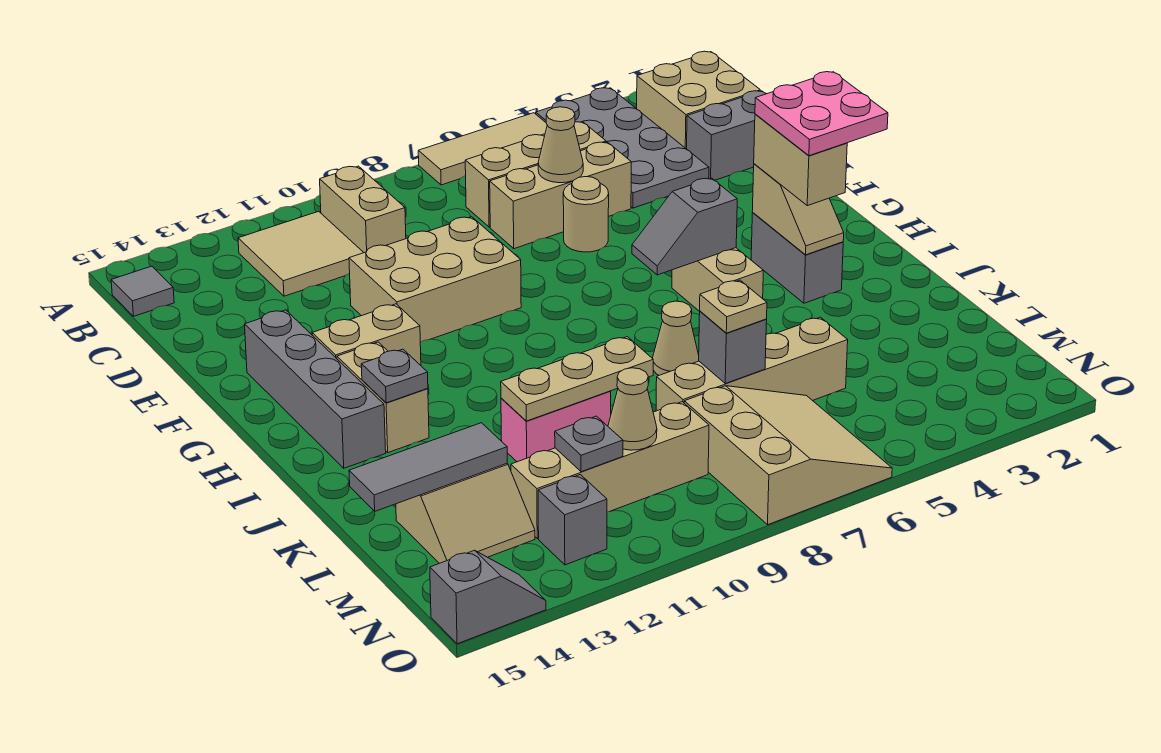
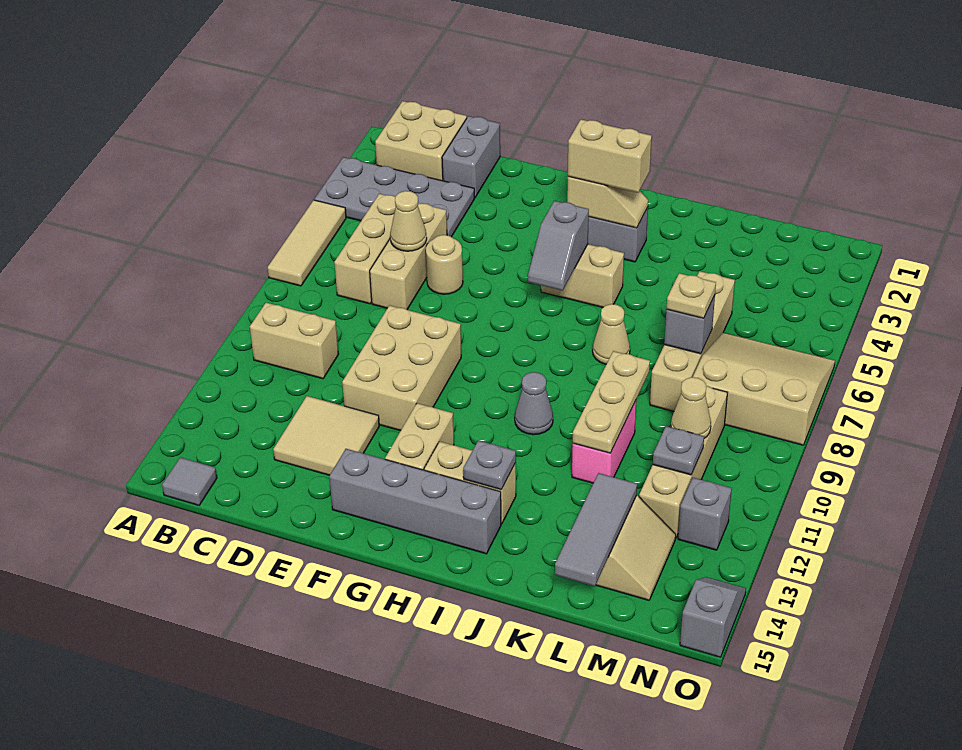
tan tile B11:C12 level 1 -> tan tile D12:E13 level 1
pink plate H2:I3 level 4 -> none
none -> grey cone I10 level 1

